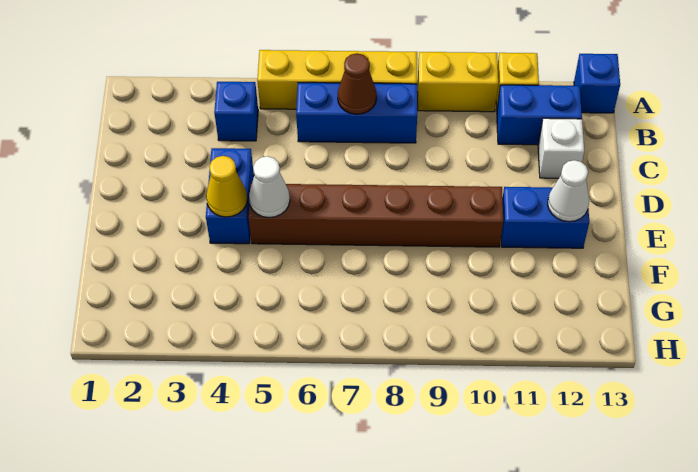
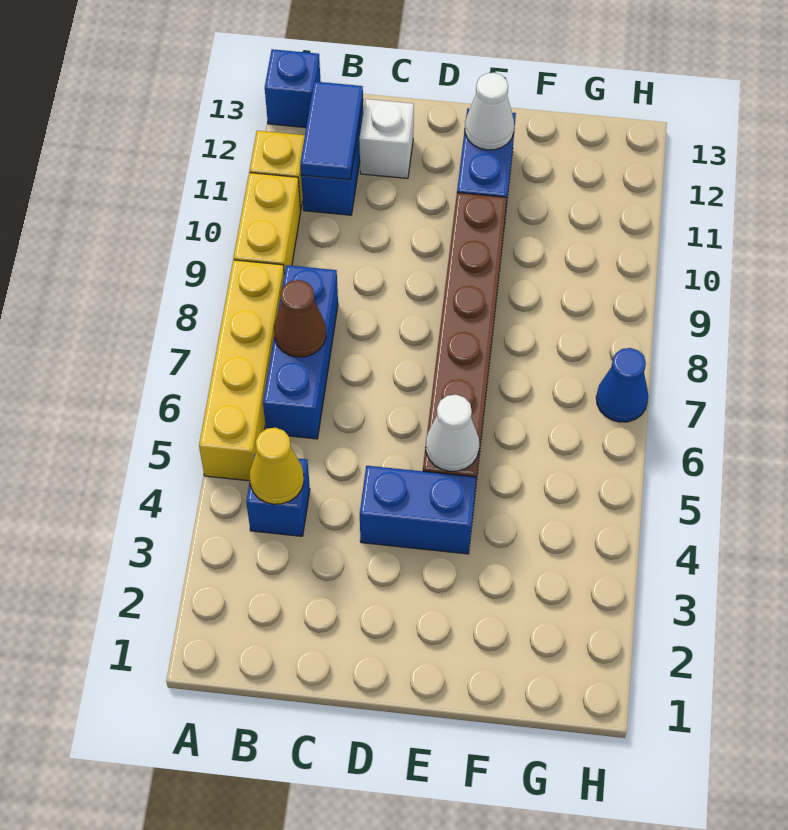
none -> blue tile B11:B12 level 2
yellow cone E4 level 2 -> yellow cone B4 level 2
none -> blue cone H7 level 1

